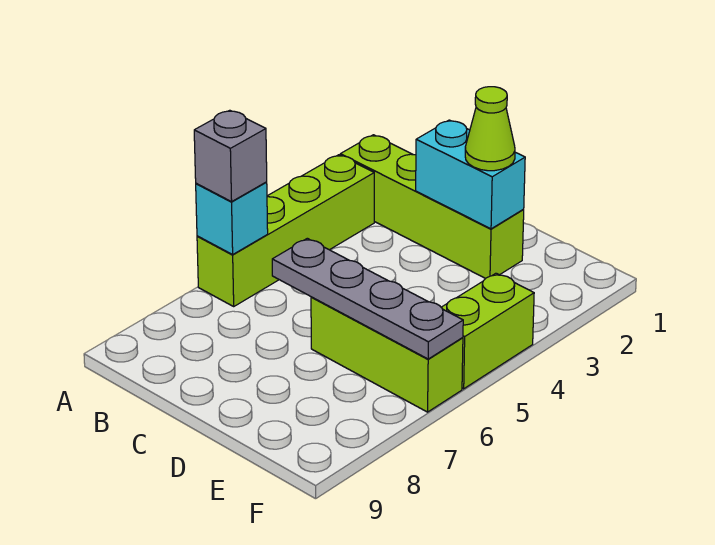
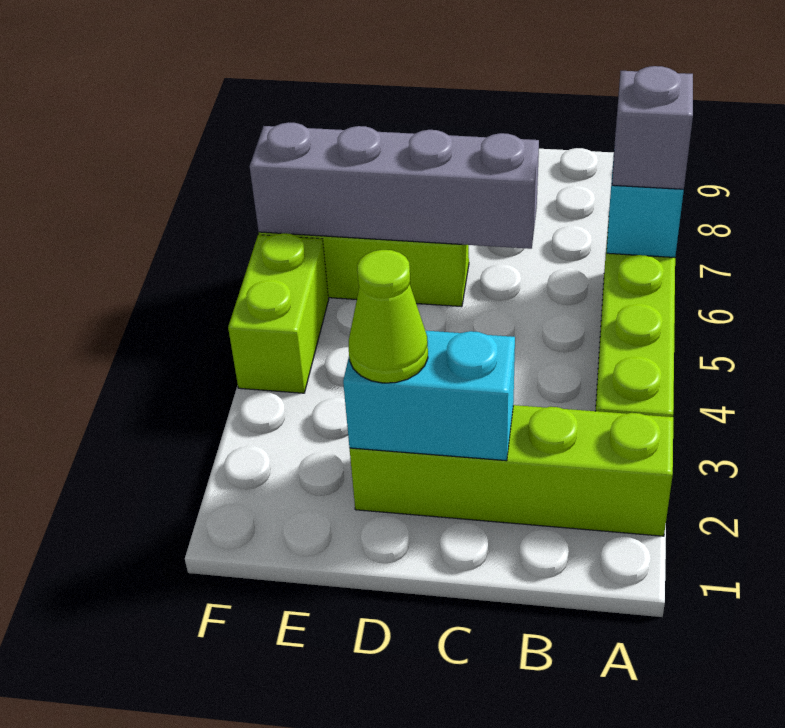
grey plate C6:F6 level 2 -> grey brick C6:F6 level 2

